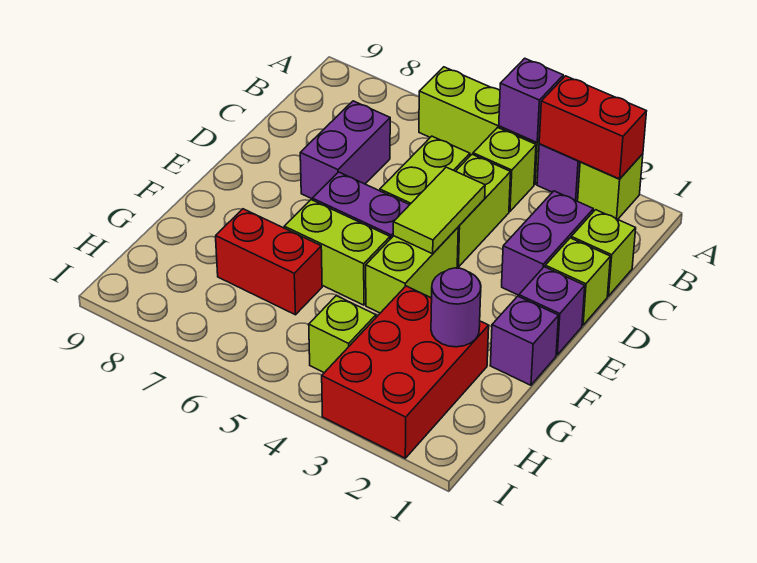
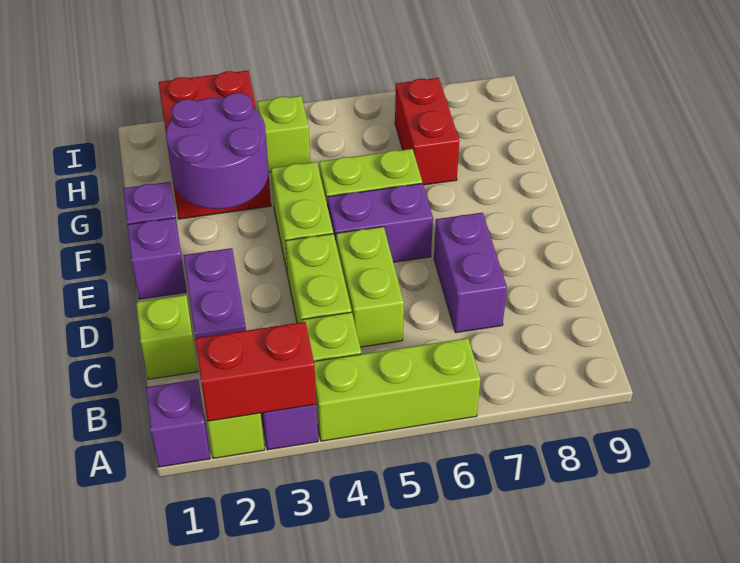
purple brick A4 level 2 -> purple brick A1 level 1
lime brick D1 level 1 -> none
lime tile D4:E4 level 2 -> none
purple round brick G2 level 2 -> purple round brick F2:G3 level 2
red brick G6:G7 level 1 -> red brick G7:H7 level 1

